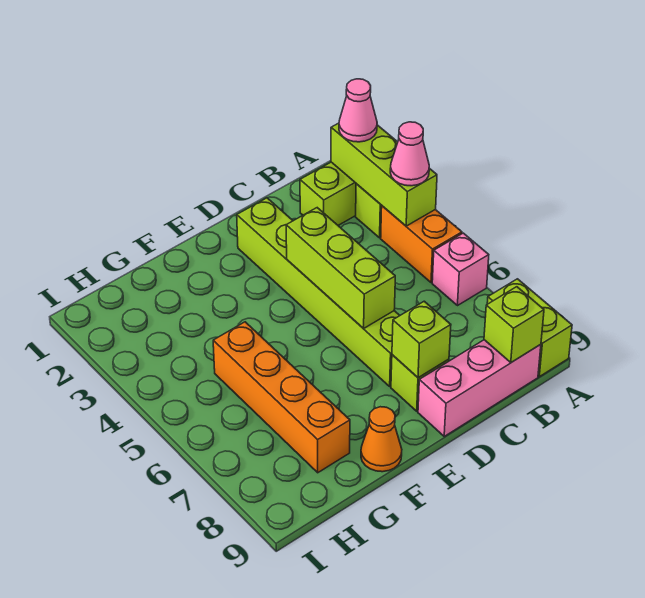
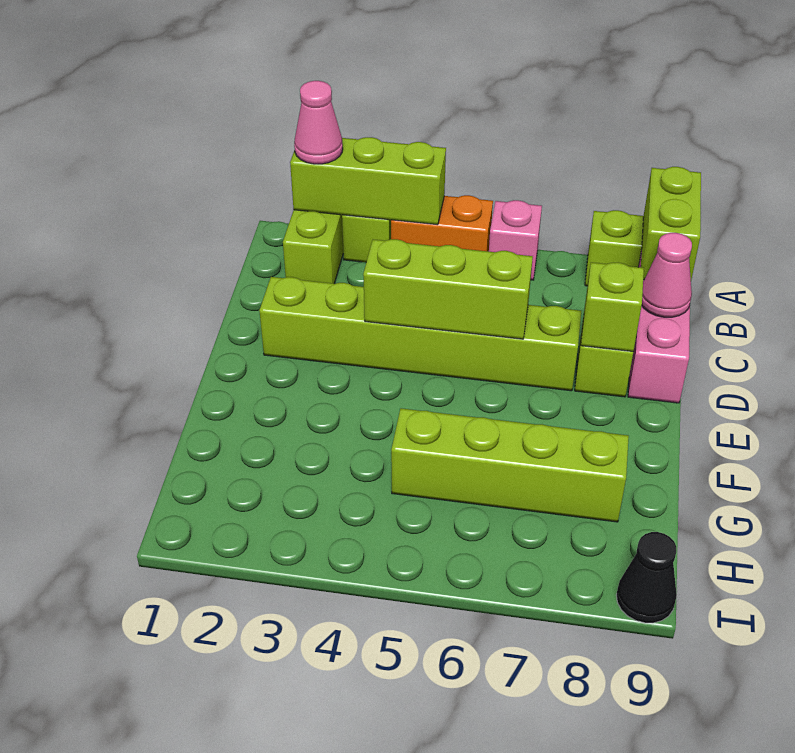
pink cone A4 level 3 -> pink cone C9 level 2
lime brick B9 level 2 -> lime brick A9:B9 level 2
orange cone F9 level 1 -> none
orange brick G5:G8 level 1 -> lime brick G5:G8 level 1
none -> black cone I9 level 1

